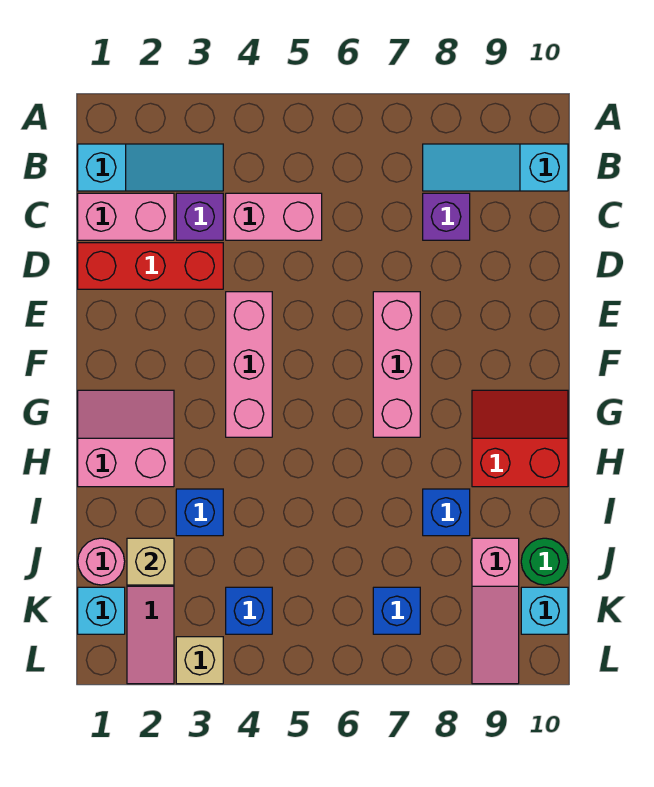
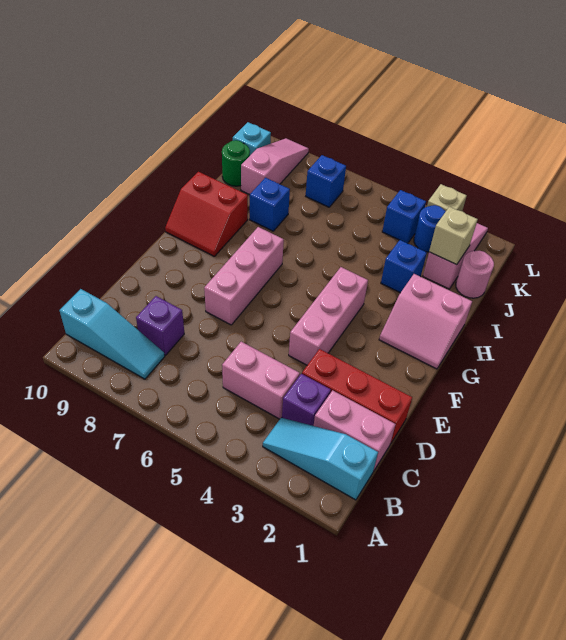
cyan brick K1 level 1 -> none
none -> blue round brick K3 level 1

